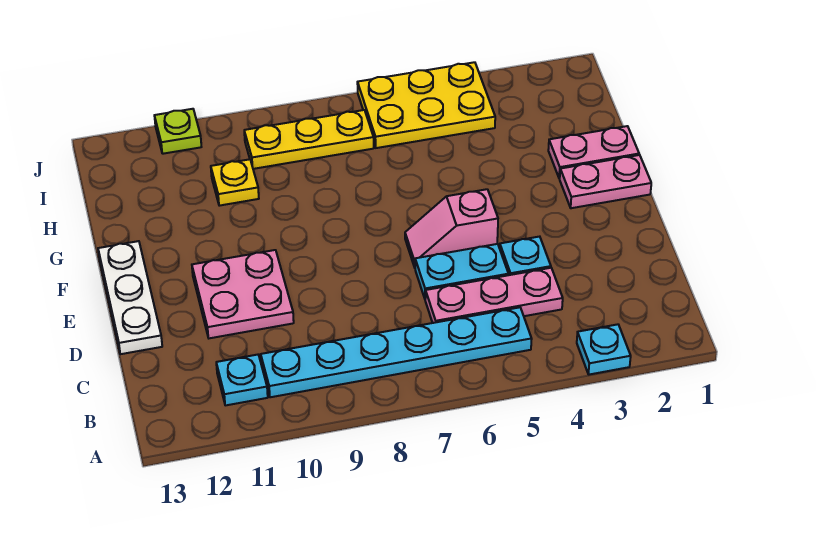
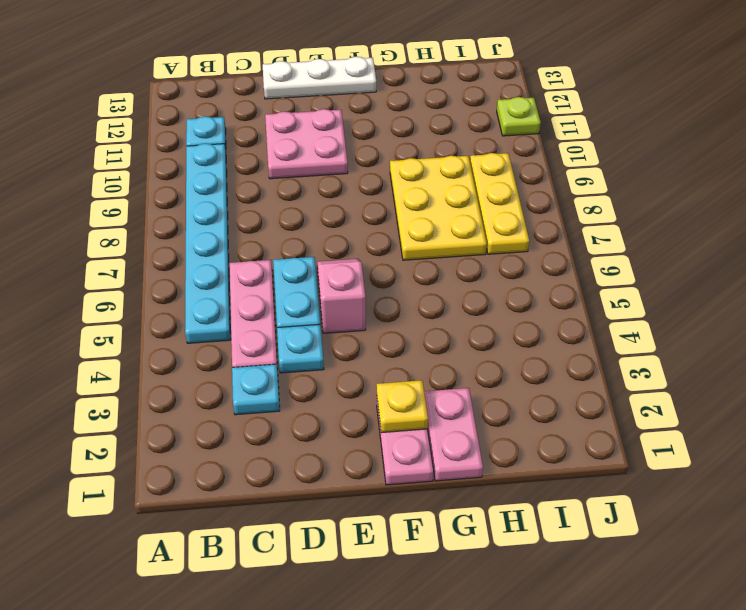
cyan plate A3 level 1 -> cyan plate C3 level 1
yellow plate H10 level 1 -> yellow plate F2 level 2
yellow plate I4:J6 level 1 -> yellow plate G7:H9 level 1

